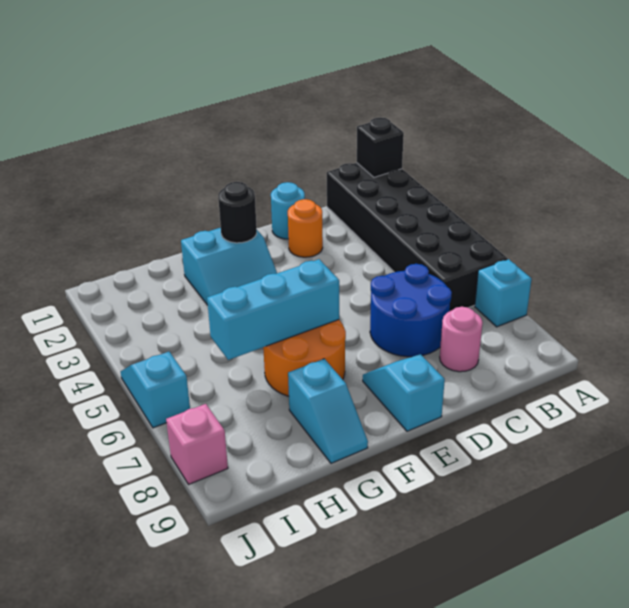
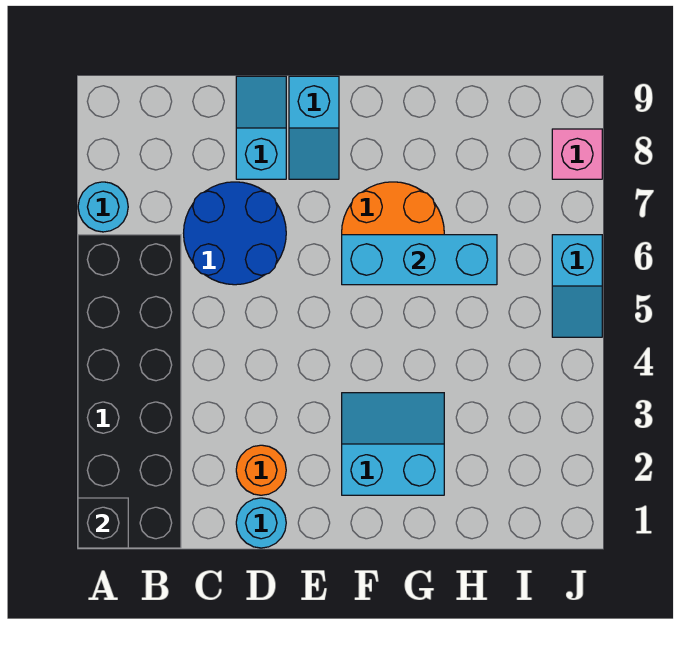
cyan brick A7 level 1 -> cyan round brick A7 level 1
pink round brick C8 level 1 -> none
black round brick F2 level 2 -> none
cyan slope G8:G9 level 1 top 8 -> cyan slope D8:D9 level 1 top 8

